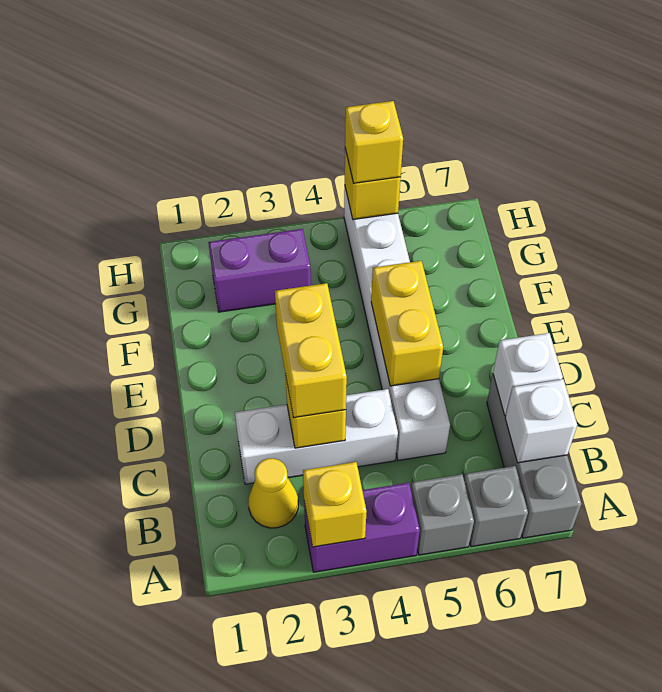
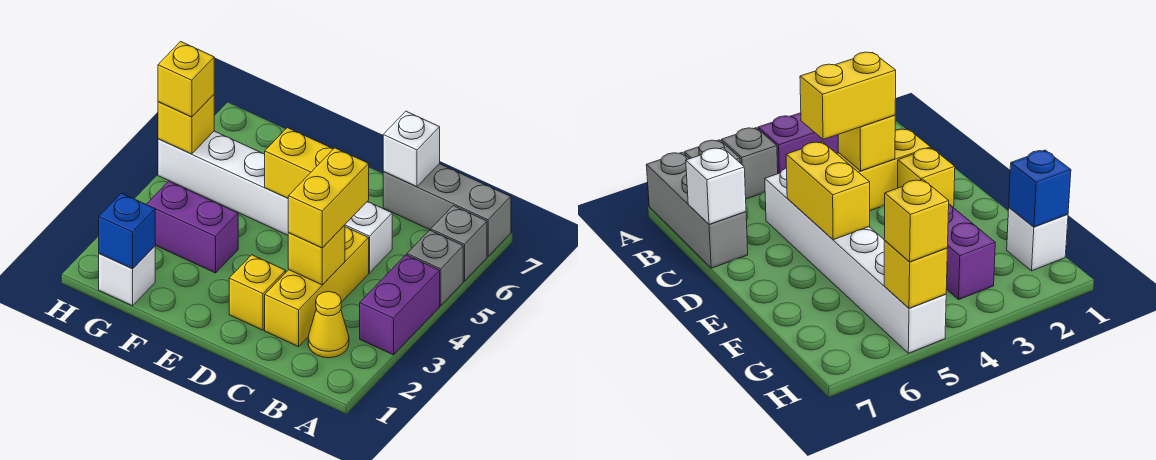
yellow brick A3 level 2 -> yellow brick D2 level 1
white brick B7 level 2 -> white brick G1 level 1
white brick C2:C4 level 1 -> yellow brick C2:C4 level 1
yellow brick C3:D3 level 3 -> yellow brick C3:C4 level 3
none -> blue brick G1 level 2
purple brick G2:G3 level 1 -> purple brick F3:G3 level 1

